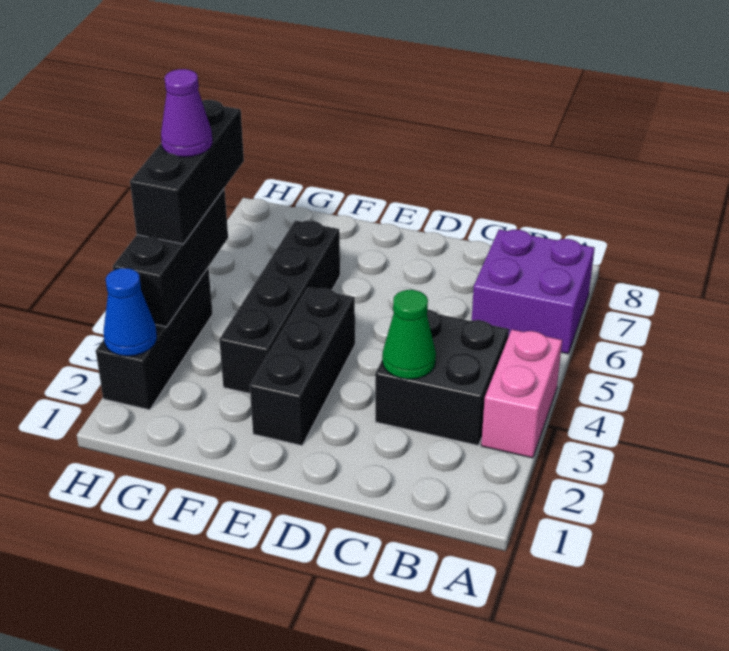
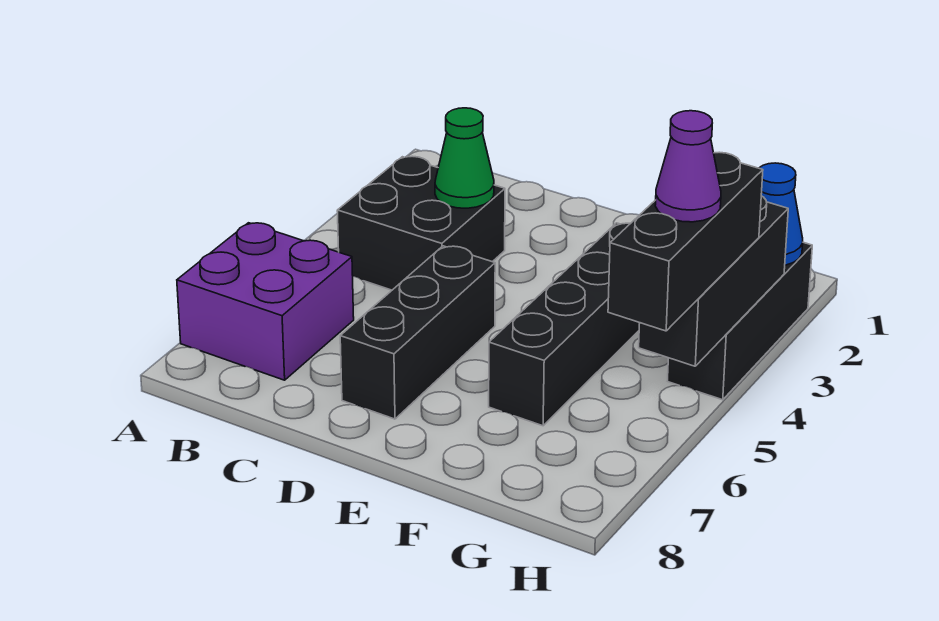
pink brick A3:A4 level 1 -> none
black brick E2:E4 level 1 -> black brick D5:D7 level 1

